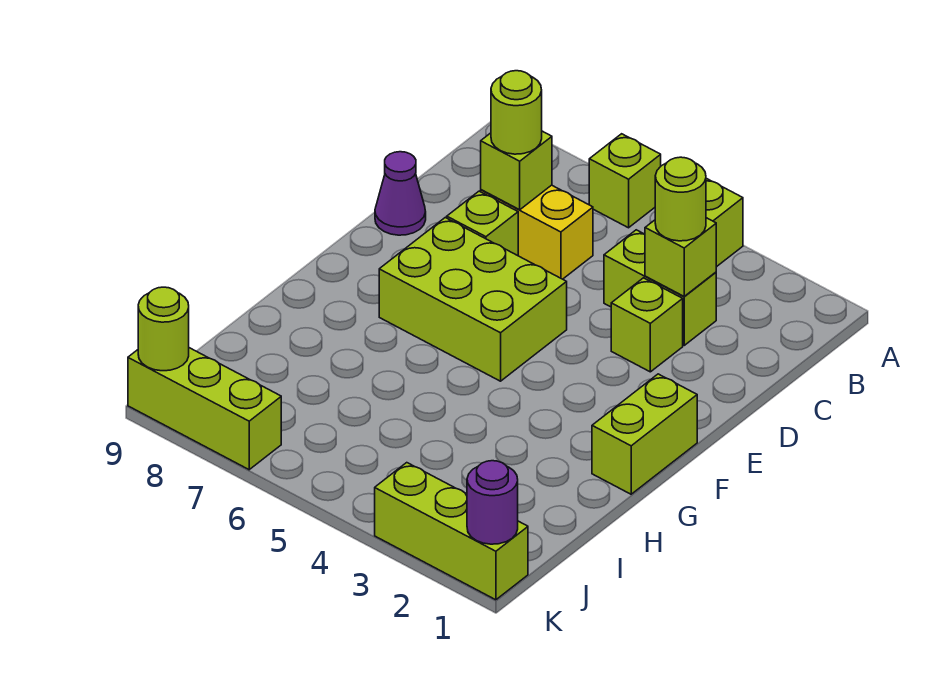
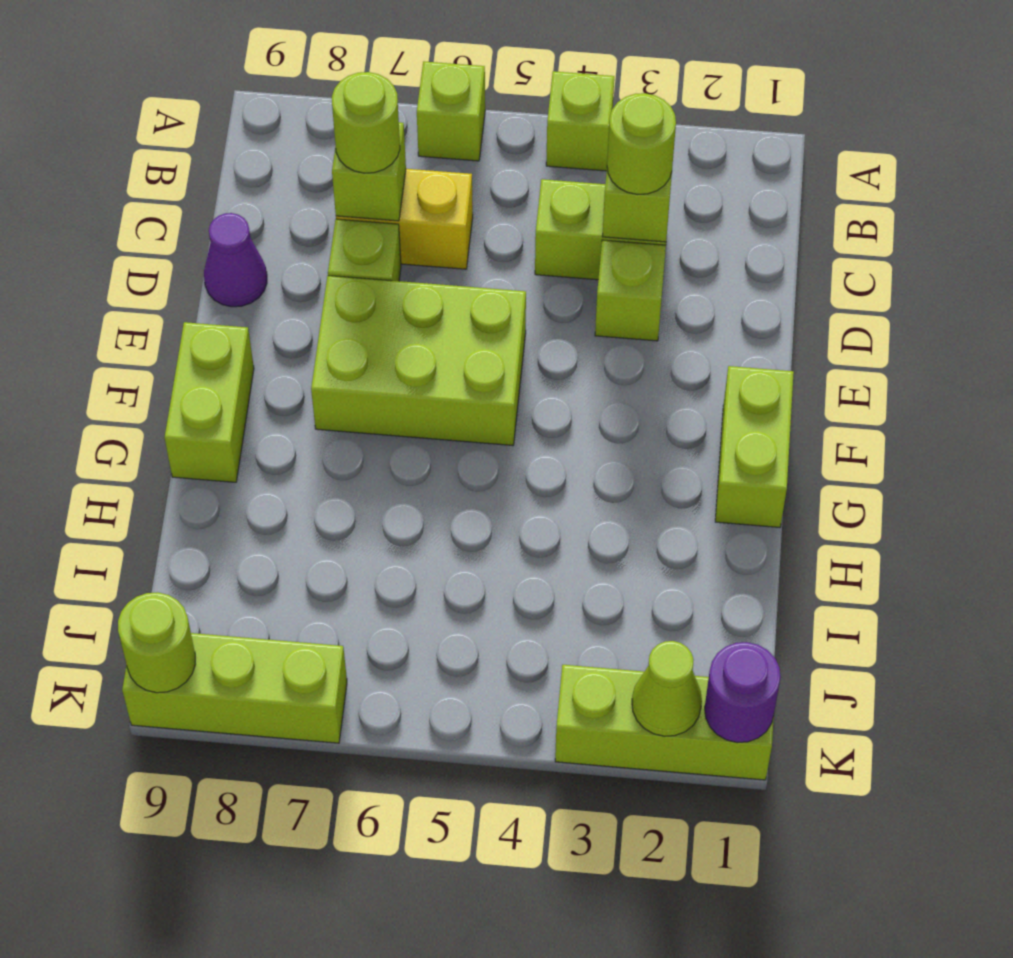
none -> lime brick F9:G9 level 1
none -> lime cone K2 level 2

